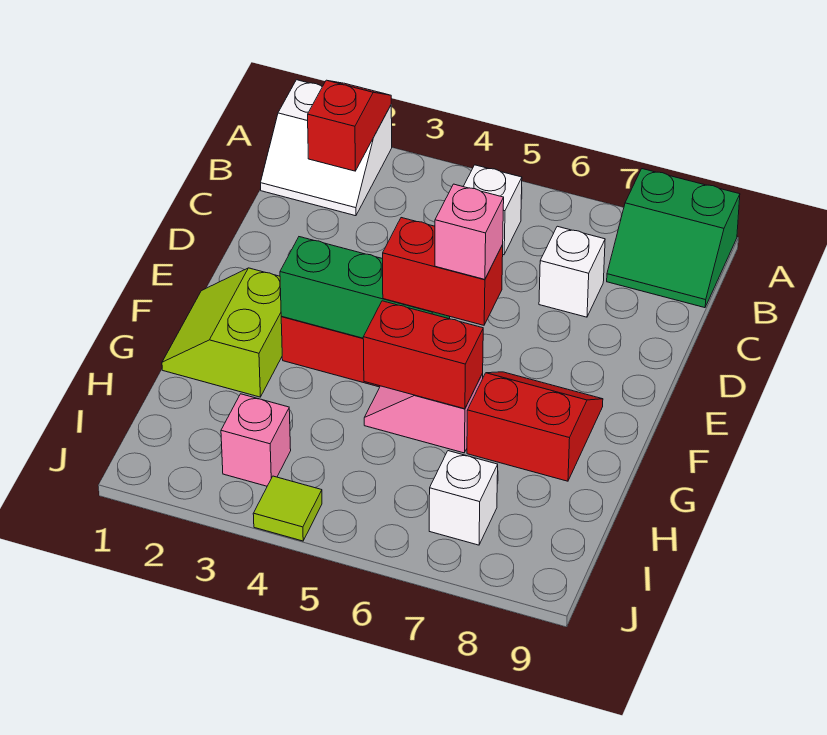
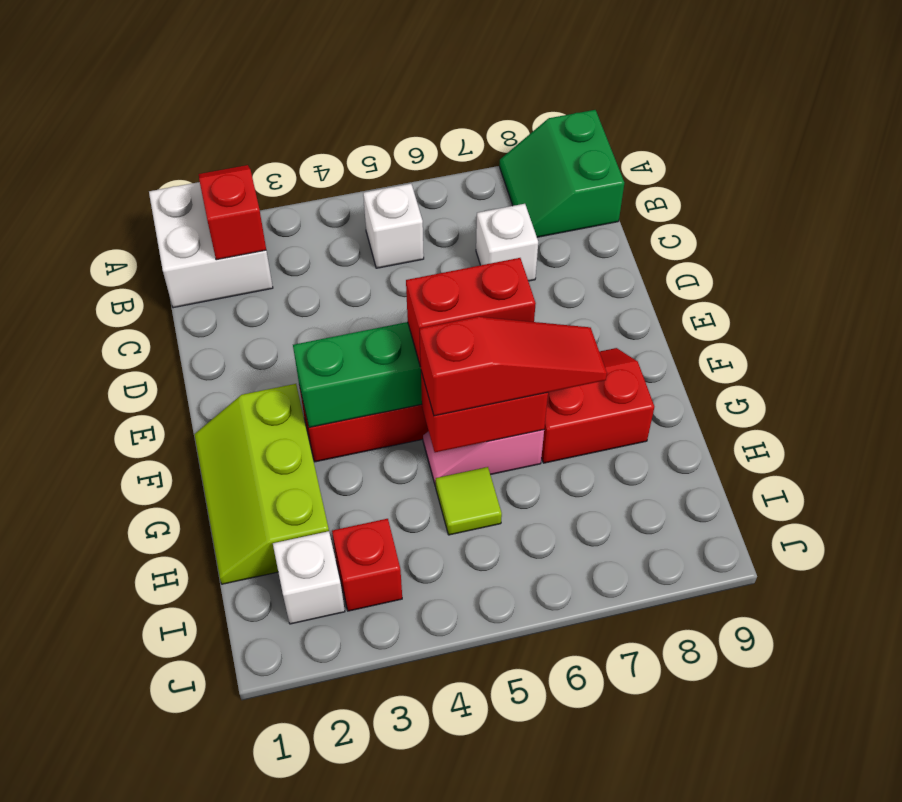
white slope A1:B2 level 1 top A -> white brick A1:B2 level 1
green slope A8:B9 level 1 top A -> green slope A8:B9 level 1 top 9
lime slope F1:G2 level 1 top 2 -> lime slope F1:H2 level 1 top 2
pink brick F6 level 4 -> none
none -> red slope G5:G7 level 3 top 5
pink brick I3 level 1 -> red brick I3 level 1
white brick I7 level 1 -> white brick I2 level 1
lime tile J4 level 1 -> lime tile H5 level 1

